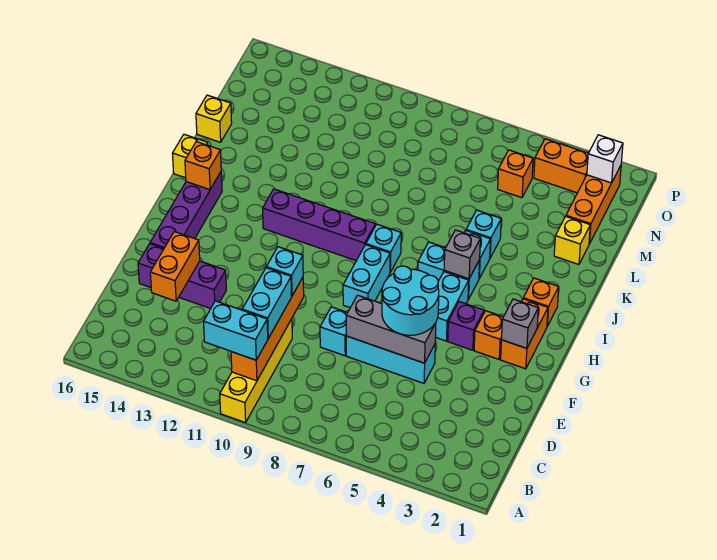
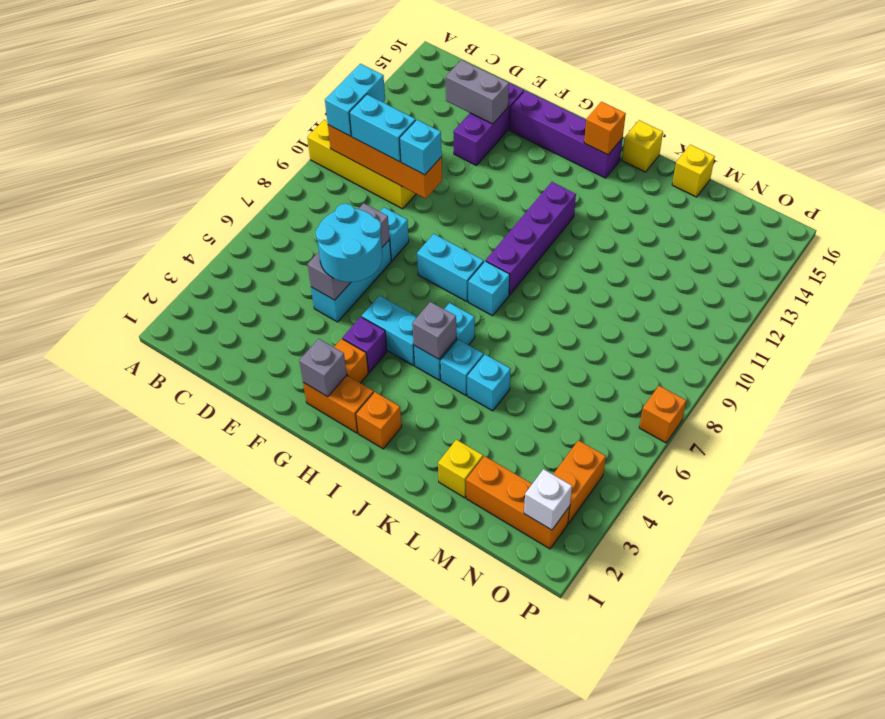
orange brick D14:E14 level 2 -> grey brick D14:E14 level 2
orange brick N5 level 1 -> orange brick P7 level 1

